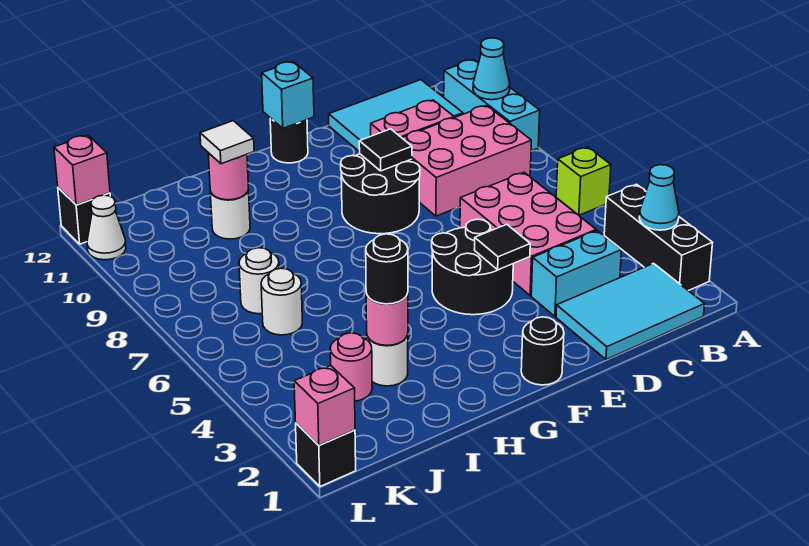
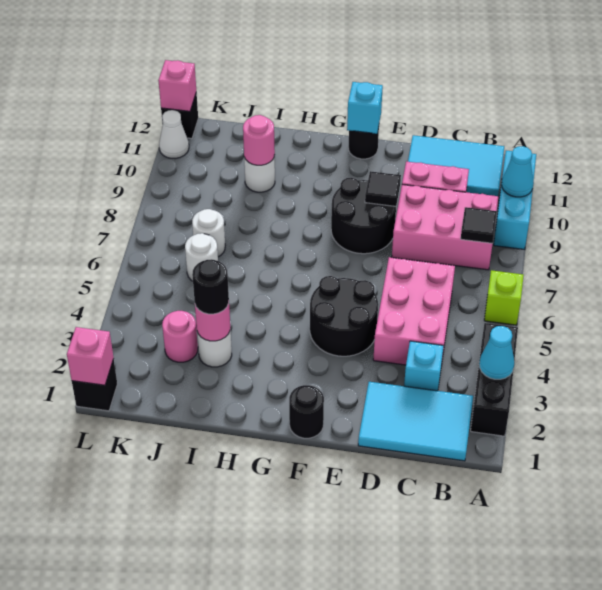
cyan brick C3:D3 level 1 -> cyan brick C3 level 1
black tile E4 level 2 -> black tile B8 level 2
white tile I10 level 3 -> none

